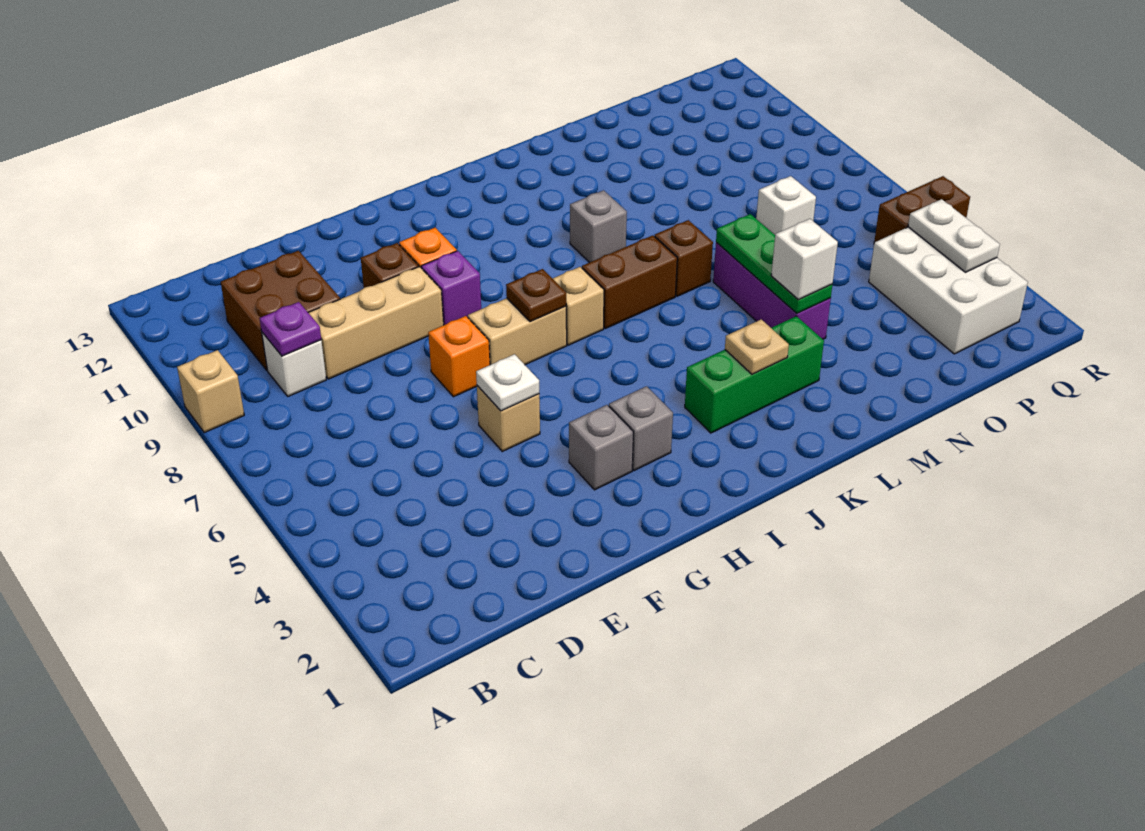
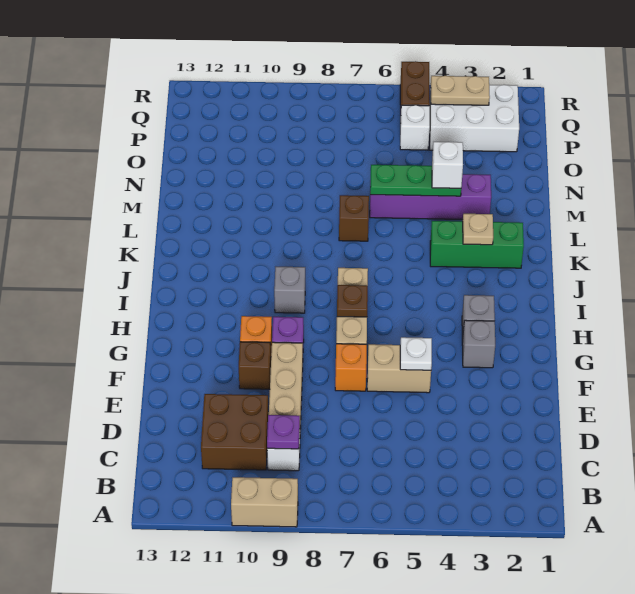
tan brick A9 level 1 -> tan brick A9:A10 level 1
tan brick F5 level 1 -> tan brick F5:F6 level 1
green brick J3:L3 level 1 -> green brick K2:K4 level 1
brown brick J7:K7 level 1 -> none
grey brick K9 level 1 -> grey brick I9 level 1
purple brick M4:M6 level 1 -> purple brick M3:M6 level 1
white brick O7 level 1 -> white brick P5 level 1
white plate Q3:Q4 level 2 -> tan plate Q3:Q4 level 2

